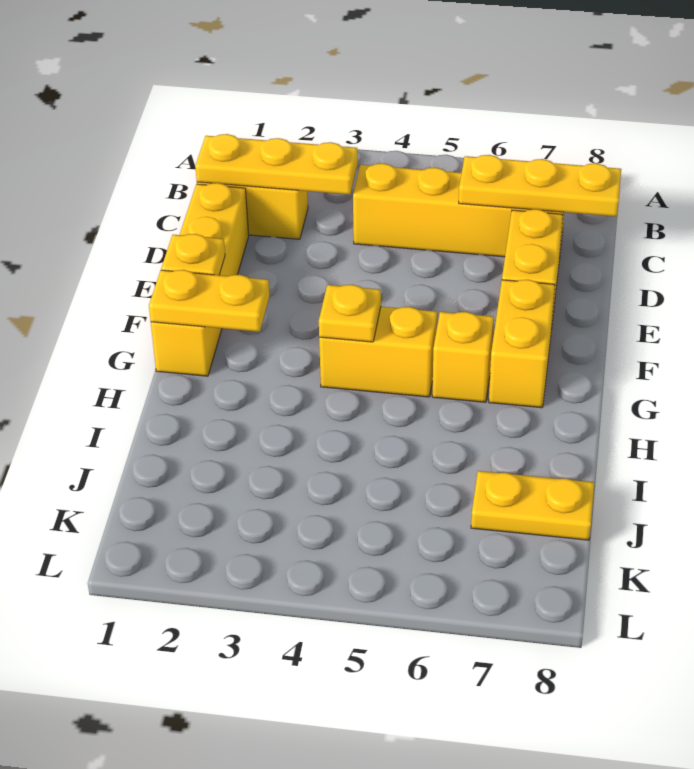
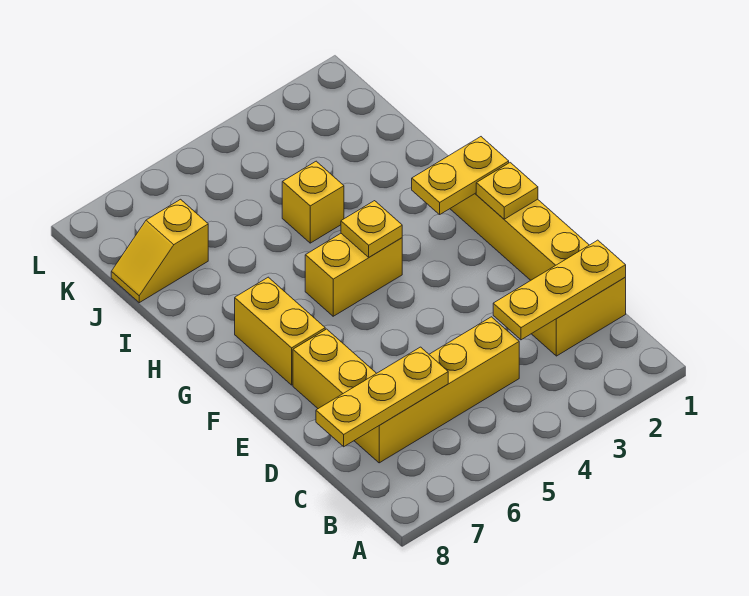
yellow brick G6 level 1 -> yellow brick I4 level 1
yellow plate J7:J8 level 1 -> yellow slope J7:J8 level 1 top 7

